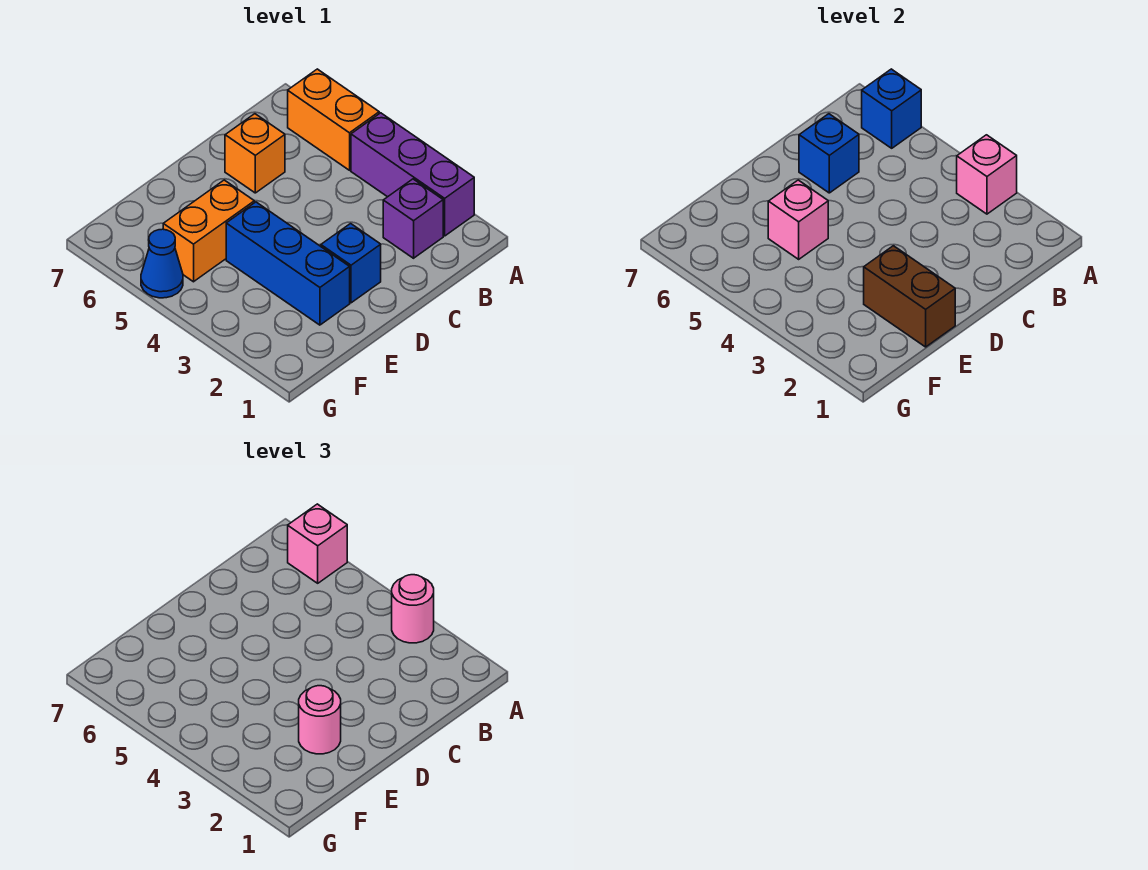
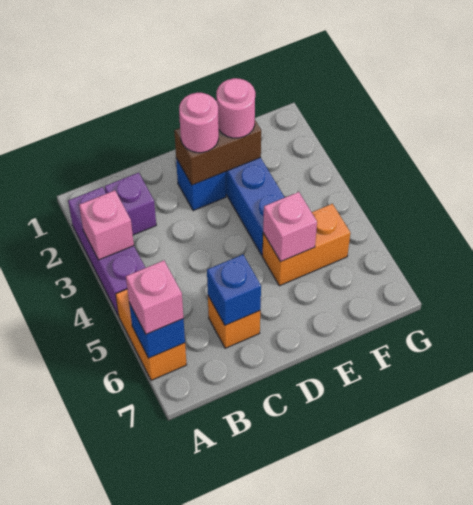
pink round brick A3 level 3 -> pink round brick D2 level 3
brown brick E1:E2 level 2 -> brown brick D2:E2 level 2
blue cone G5 level 1 -> none

